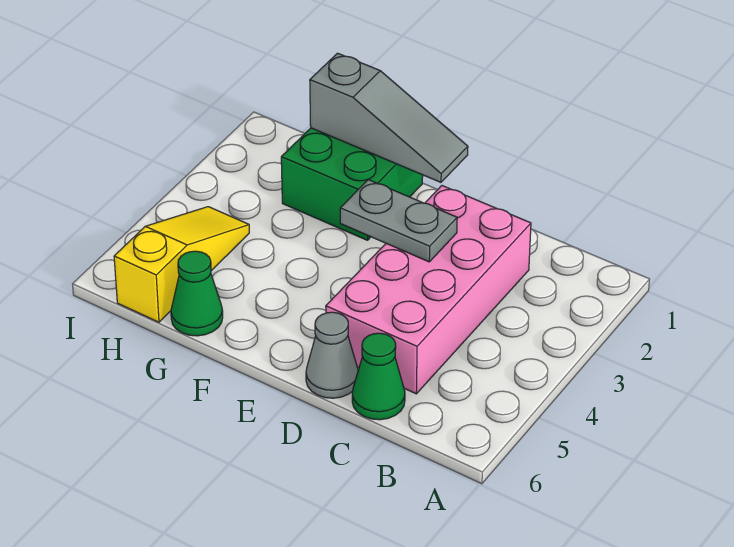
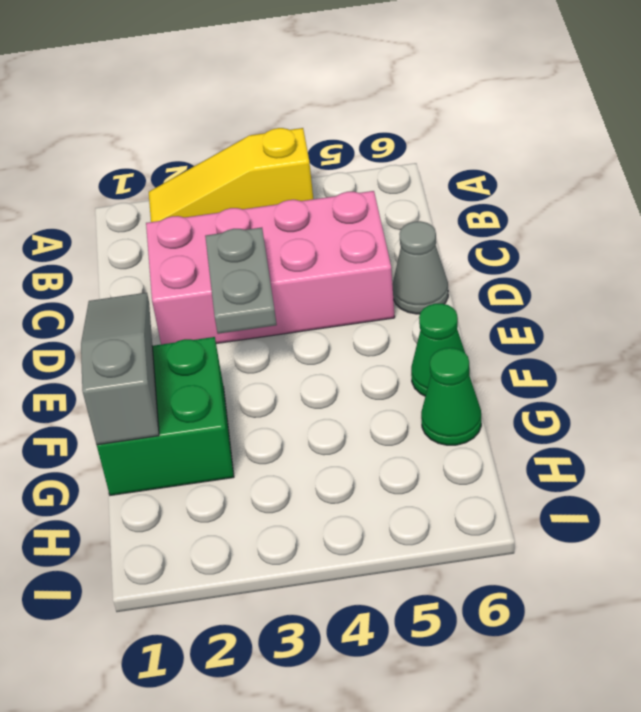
green cone C6 level 1 -> green cone F6 level 1
yellow slope H4:H6 level 1 top 6 -> yellow slope A2:A4 level 1 top 4

